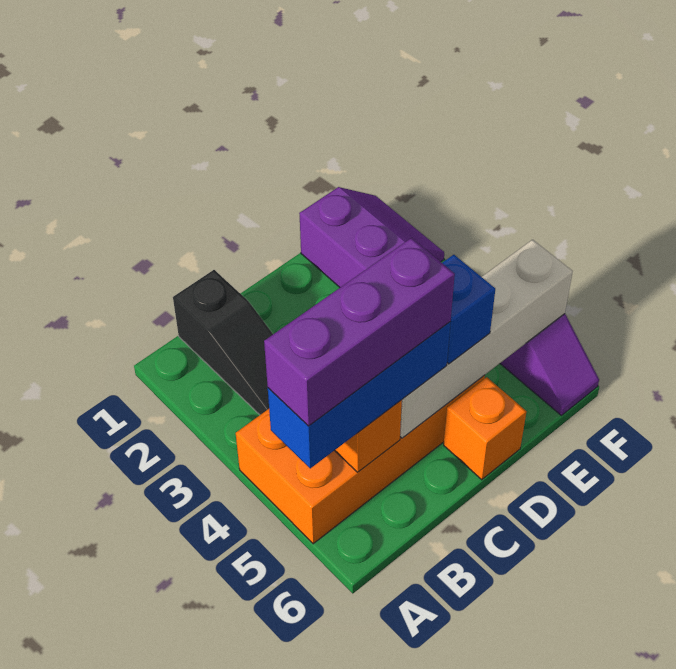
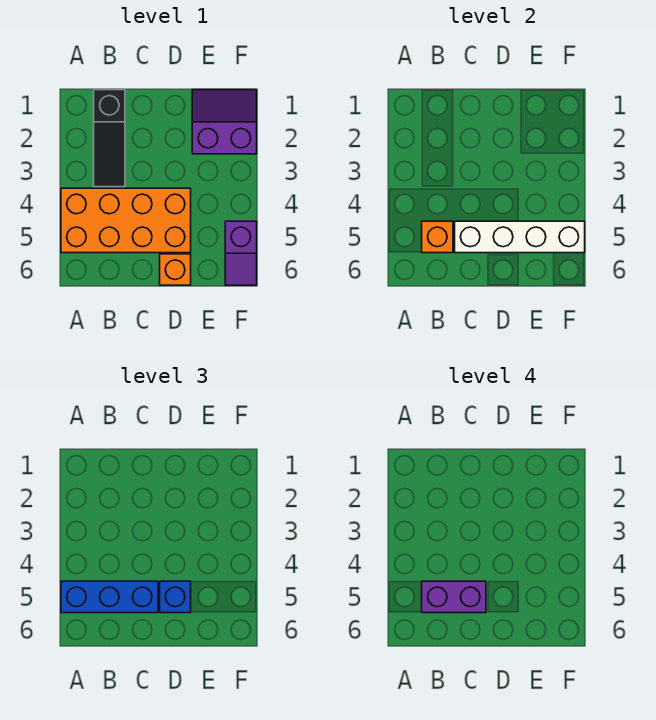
purple brick A5:C5 level 4 -> purple brick B5:C5 level 4
purple slope E1:F2 level 1 top E -> purple slope E1:F2 level 1 top 2

